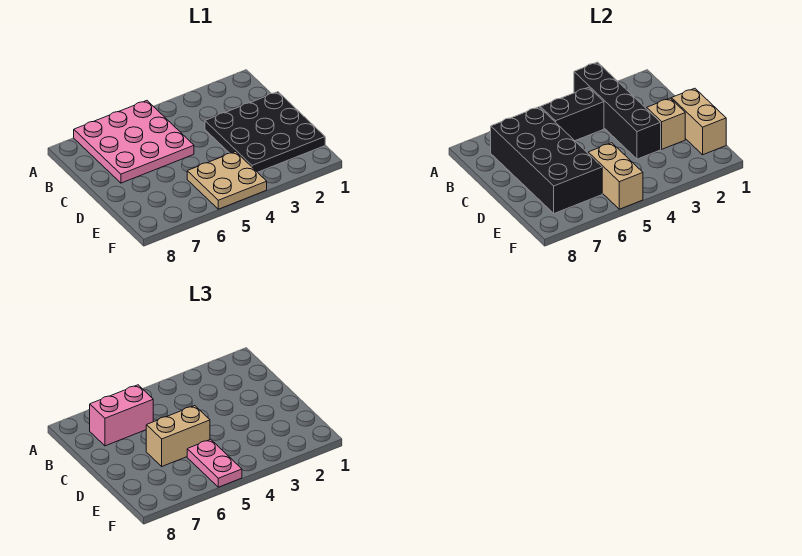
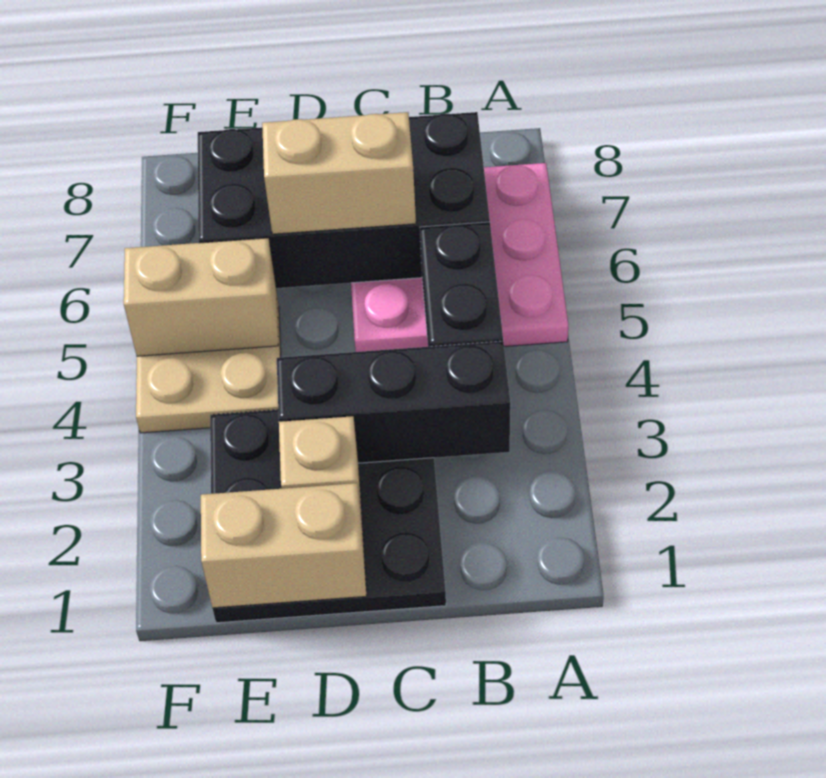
black brick A3:D3 level 2 -> black brick B3:D3 level 2
pink brick B6:B7 level 3 -> none
tan brick D5:D6 level 3 -> tan brick C6:D6 level 3
pink plate E5:F5 level 3 -> none

